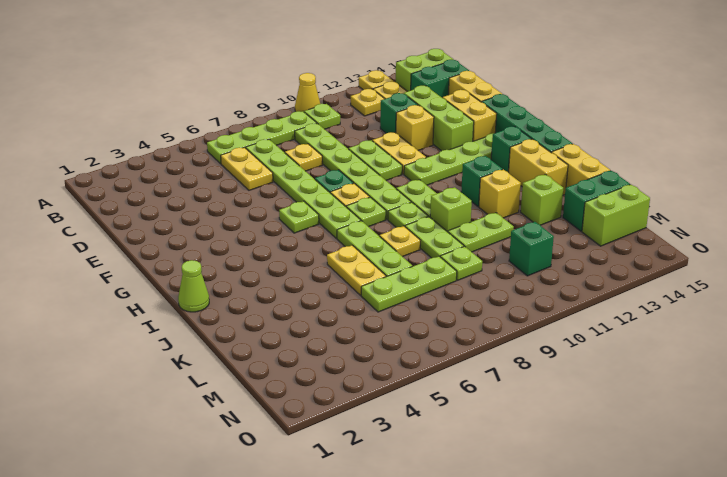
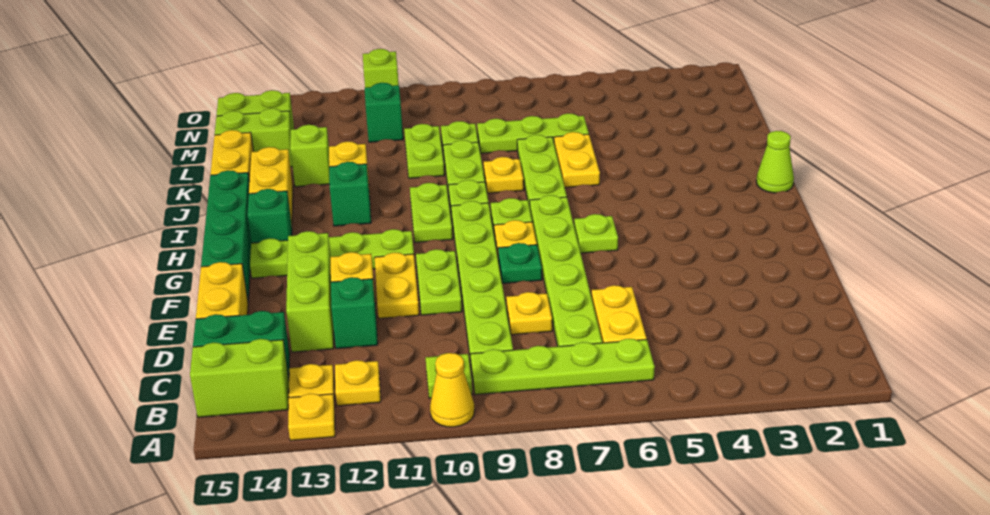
yellow brick E14:F14 level 1 -> none
lime brick J10 level 1 -> lime brick O11 level 1
lime plate K10:K11 level 1 -> lime plate K10:L10 level 1
green brick L14:L15 level 1 -> lime brick L14:L15 level 1

